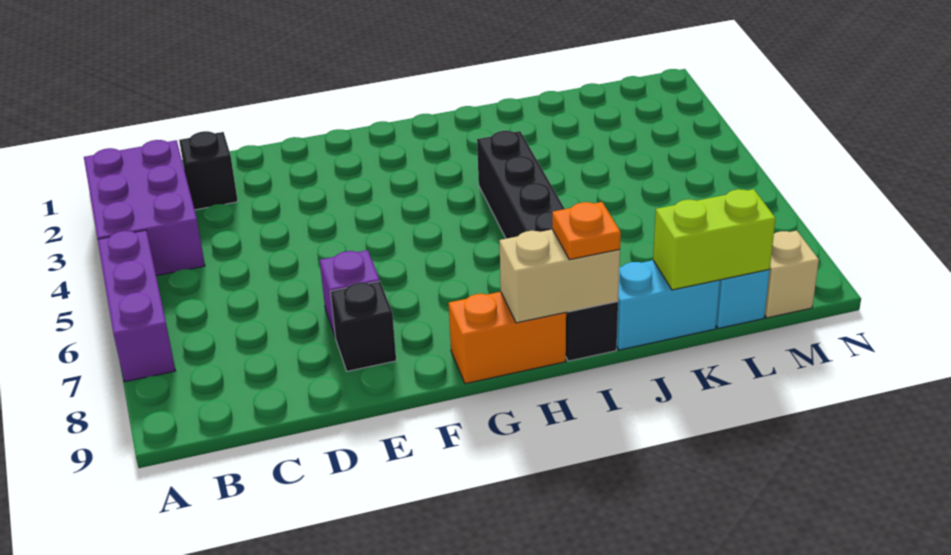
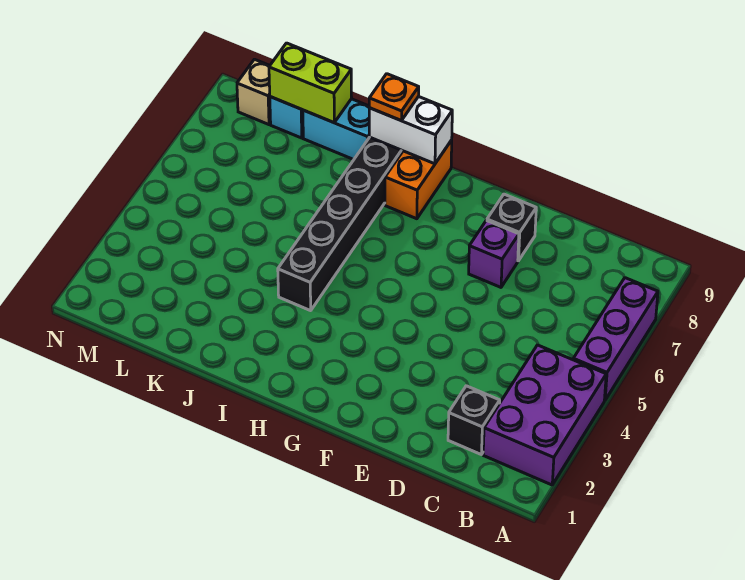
orange brick G9:H9 level 1 -> orange brick H8:H9 level 1
tan brick H9:I9 level 2 -> white brick H9:I9 level 2

